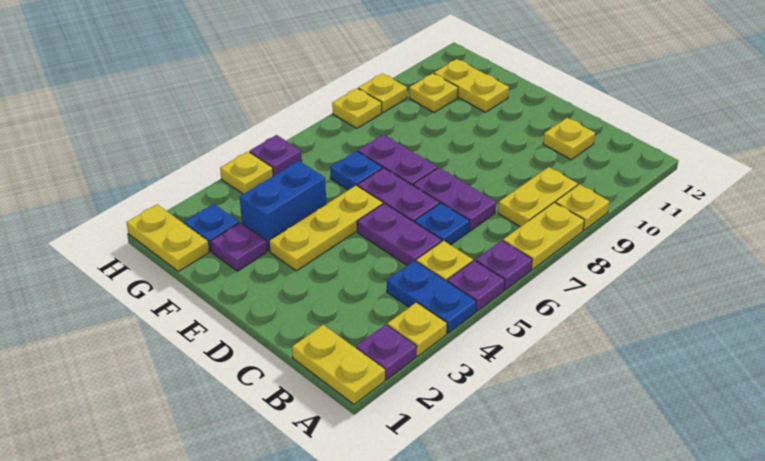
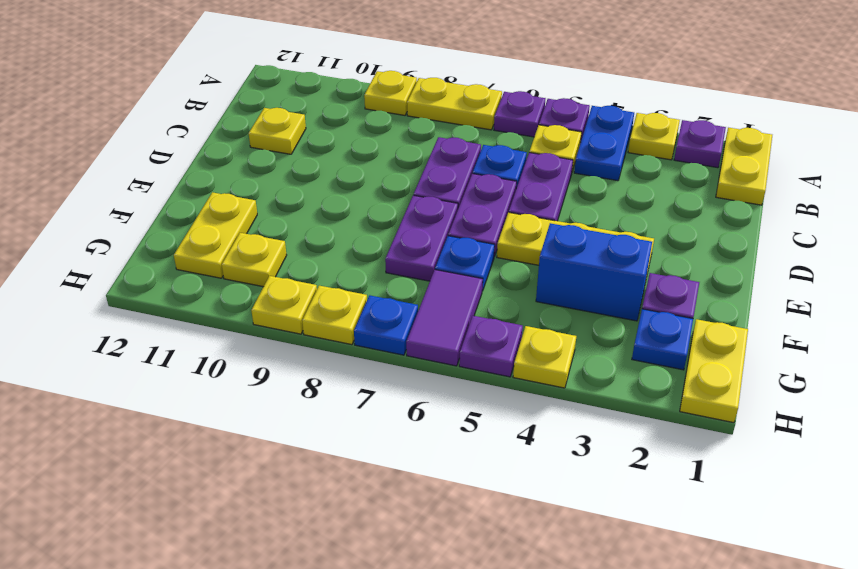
yellow plate B8:B9 level 1 -> none
none -> purple tile G6:H6 level 1
none -> blue plate H7 level 1

